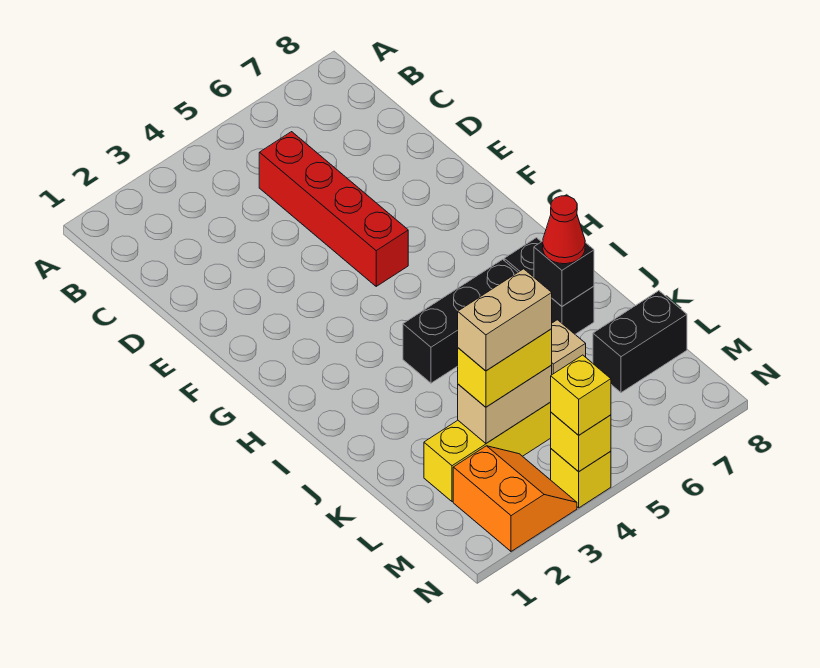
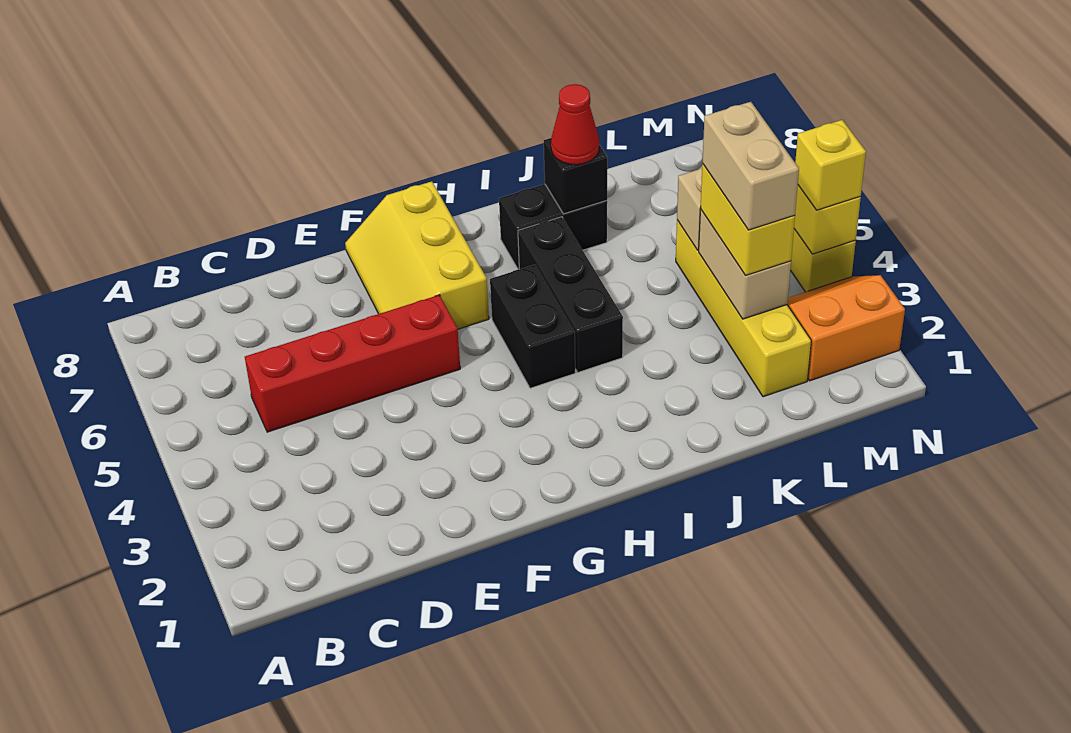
none -> yellow slope F6:G8 level 1 top G
black brick L7:L8 level 1 -> black brick H4:H5 level 1

